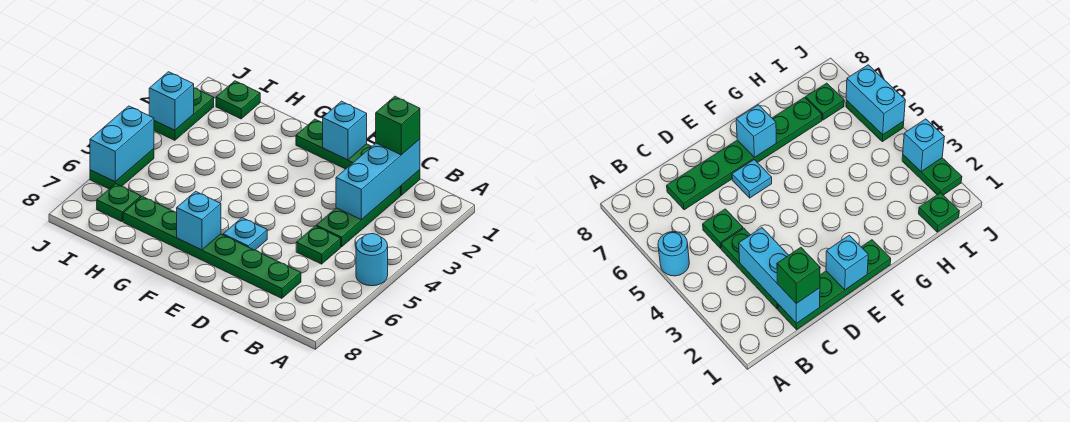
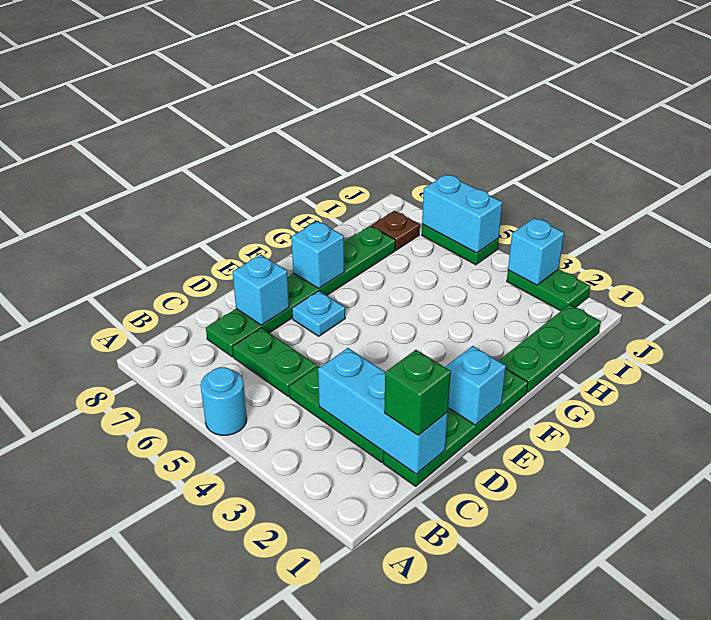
green plate C5 level 1 -> green plate C5:C6 level 1
none -> cyan brick D7 level 2
green plate I1 level 1 -> green plate G1:I1 level 1
green plate I7 level 1 -> brown plate I7 level 1

